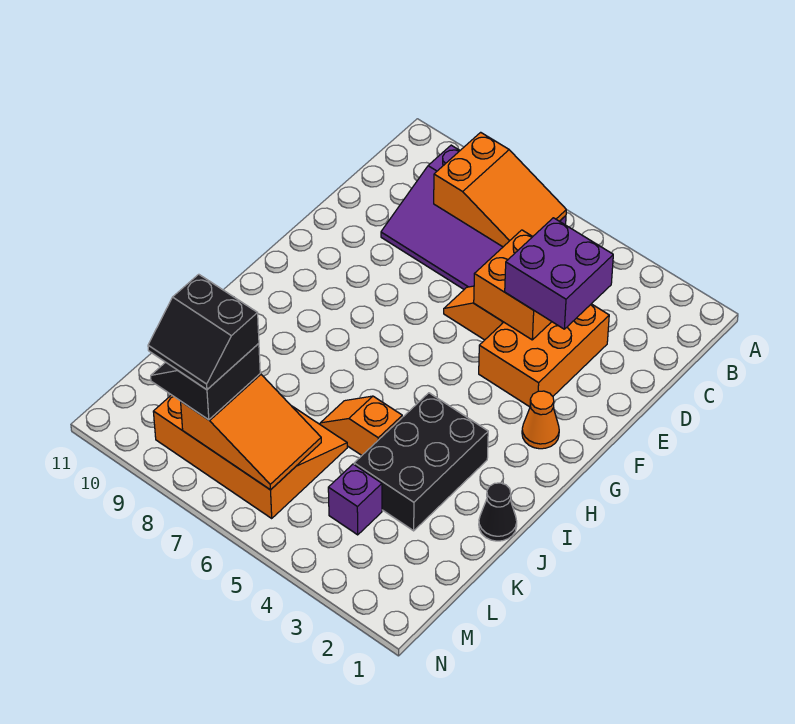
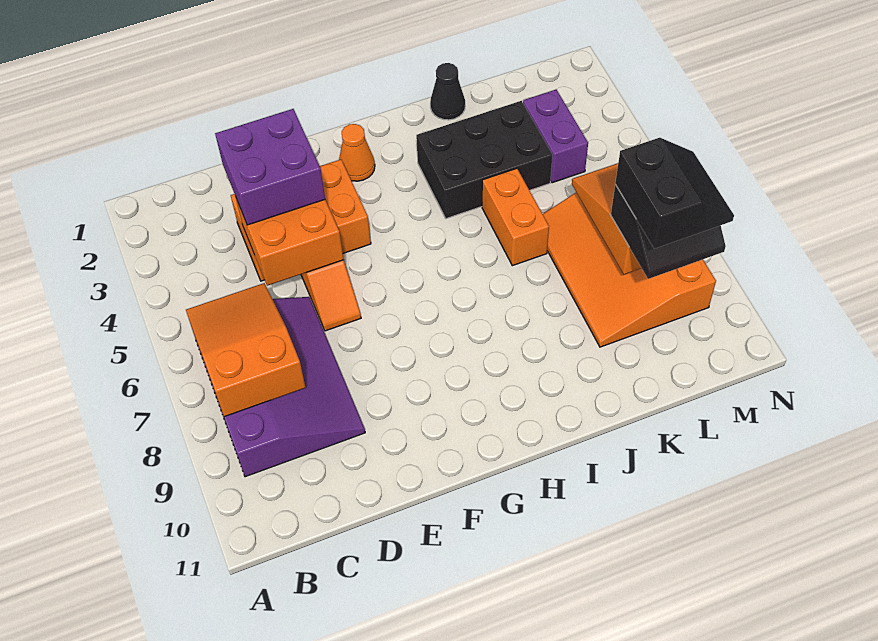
orange slope J5:J6 level 1 top 5 -> orange brick J5:J6 level 1
purple brick L4 level 1 -> purple brick L3:L4 level 1

